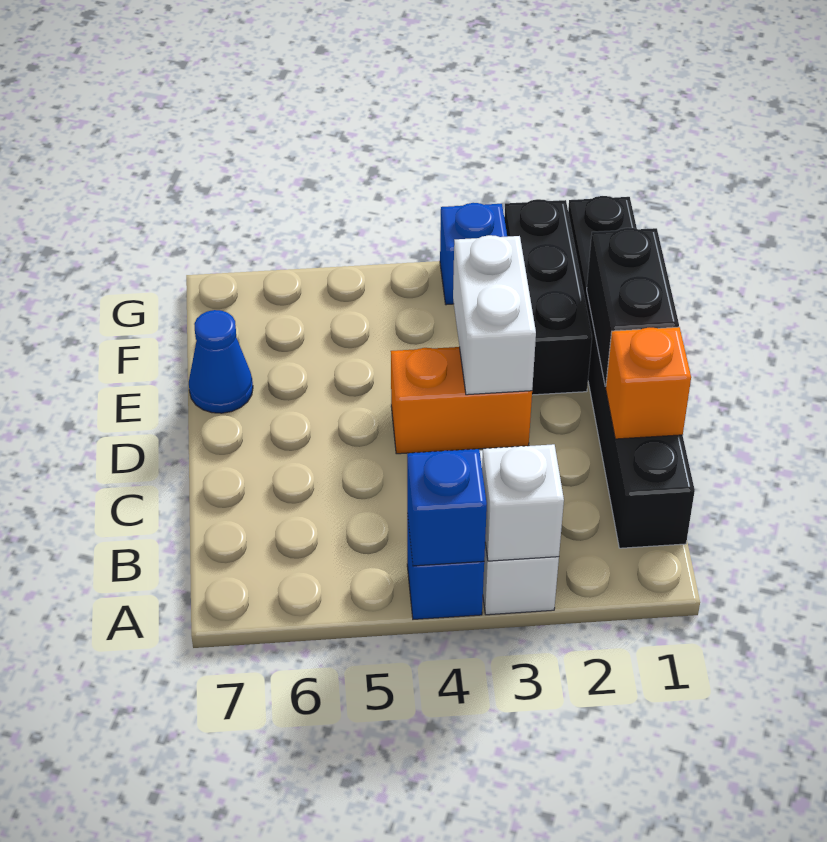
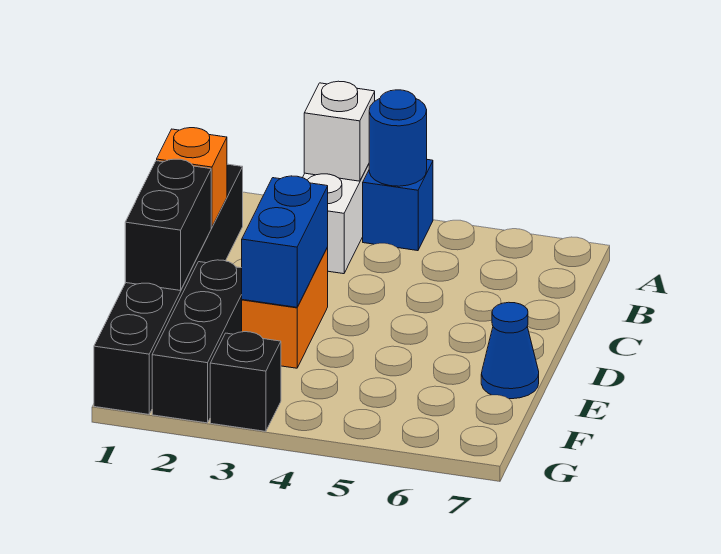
blue brick A4 level 2 -> blue round brick A4 level 2
orange brick D3:D4 level 1 -> orange brick D3:E3 level 1
white brick D3:E3 level 2 -> blue brick D3:E3 level 2
blue brick G3 level 1 -> black brick G3 level 1

